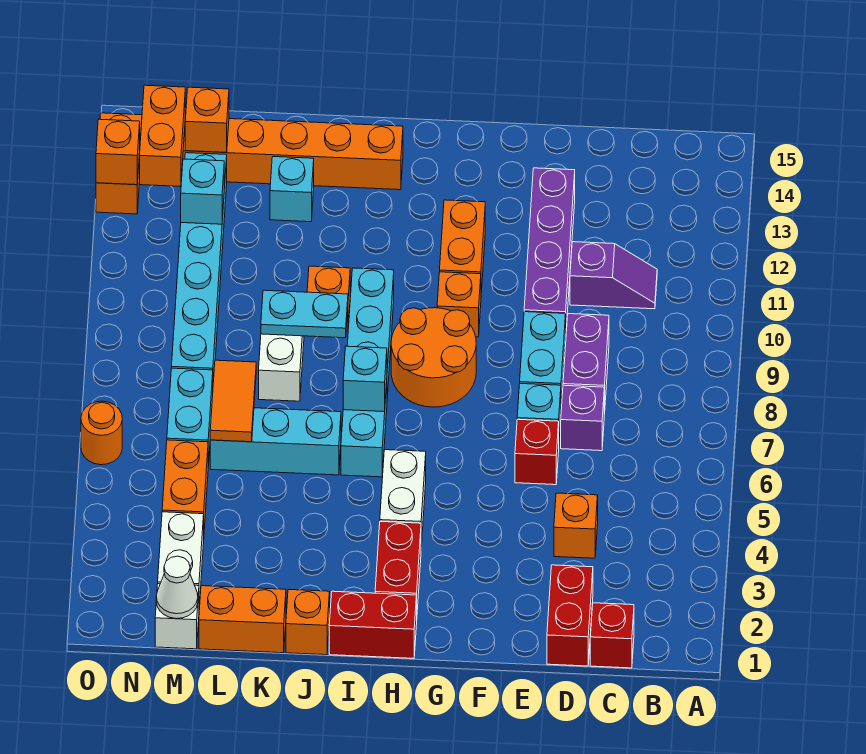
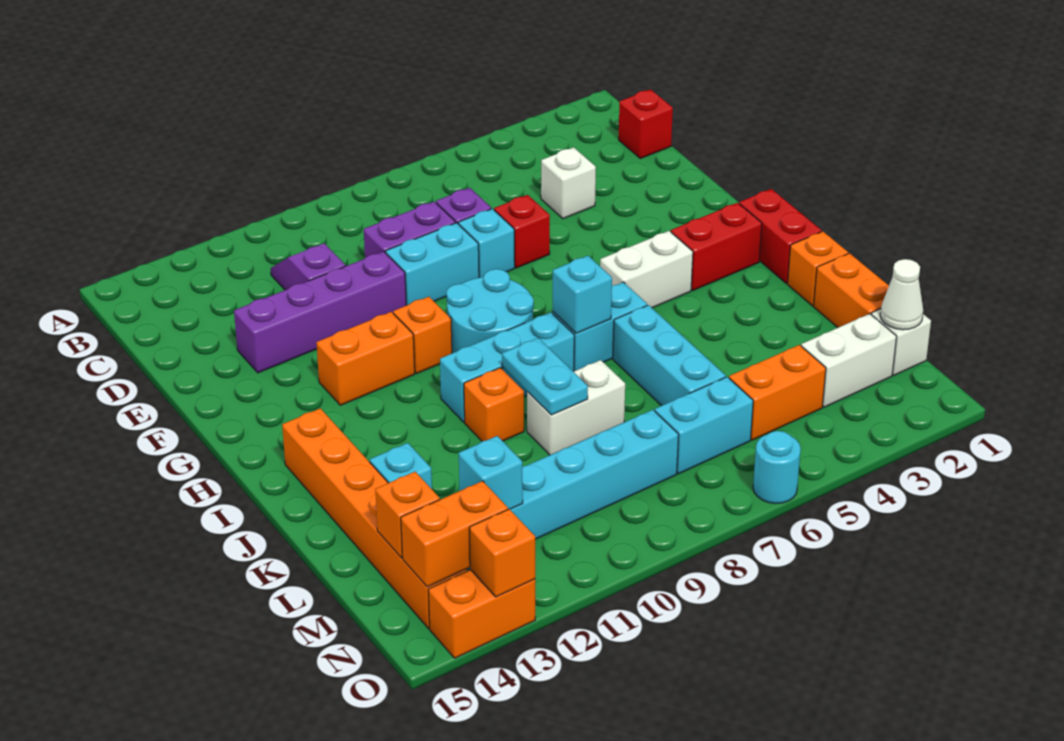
red brick D1:D2 level 1 -> none
orange brick D4 level 1 -> white brick D4 level 1
orange round brick G8:H9 level 1 -> cyan round brick G8:H9 level 1
orange tile L6:L7 level 2 -> none
orange round brick O6 level 1 -> cyan round brick O6 level 1

